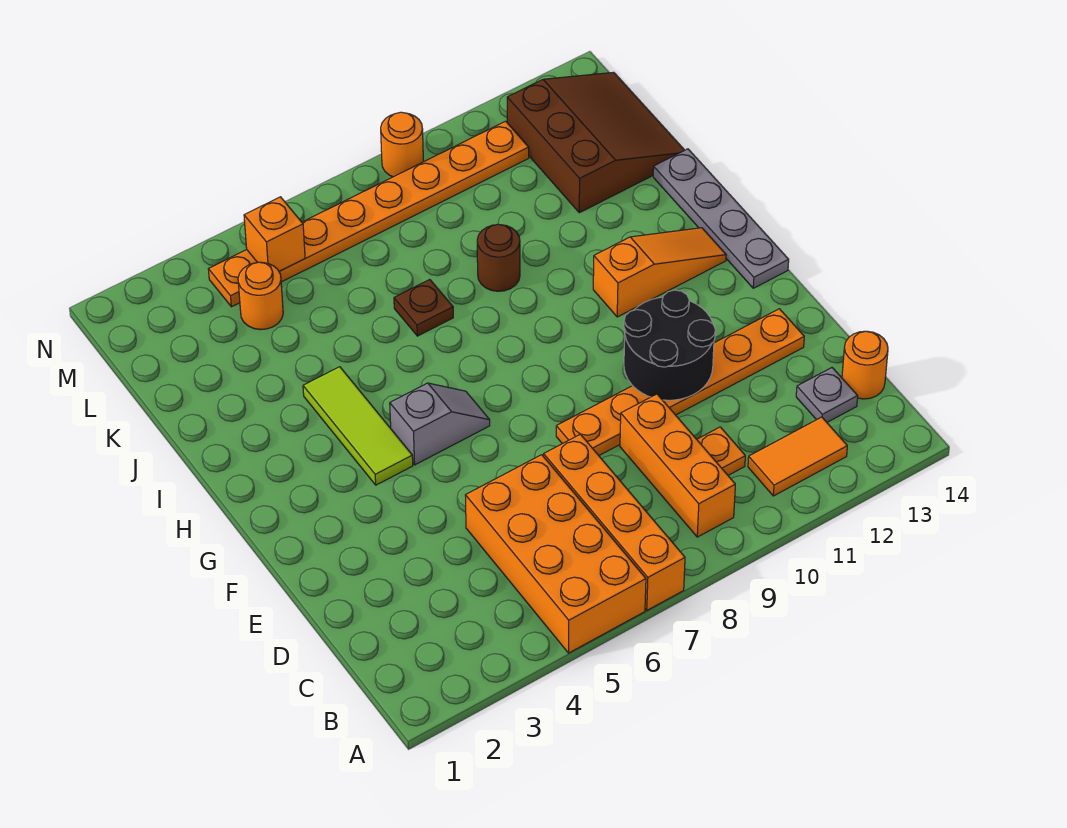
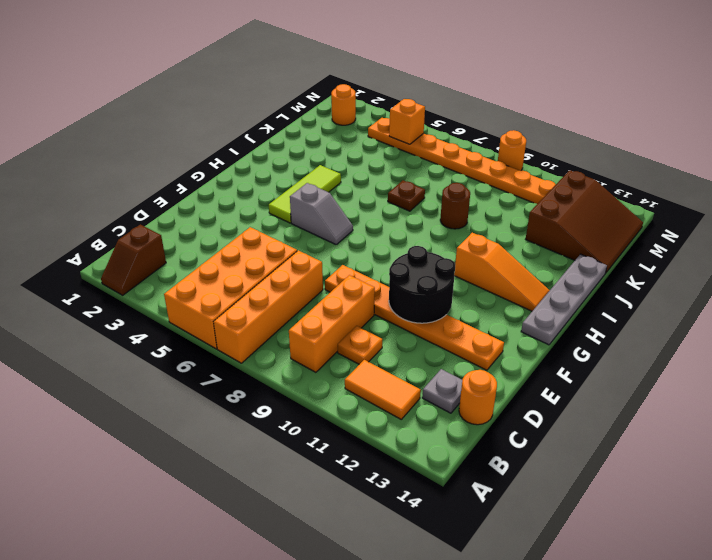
none -> brown slope A2:B2 level 1 top B
orange round brick L4 level 1 -> orange round brick M2 level 1

